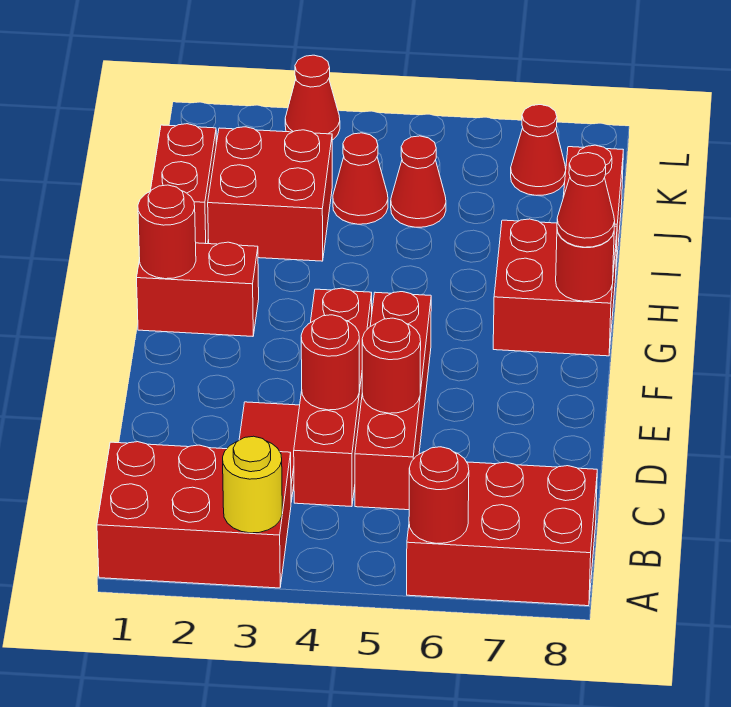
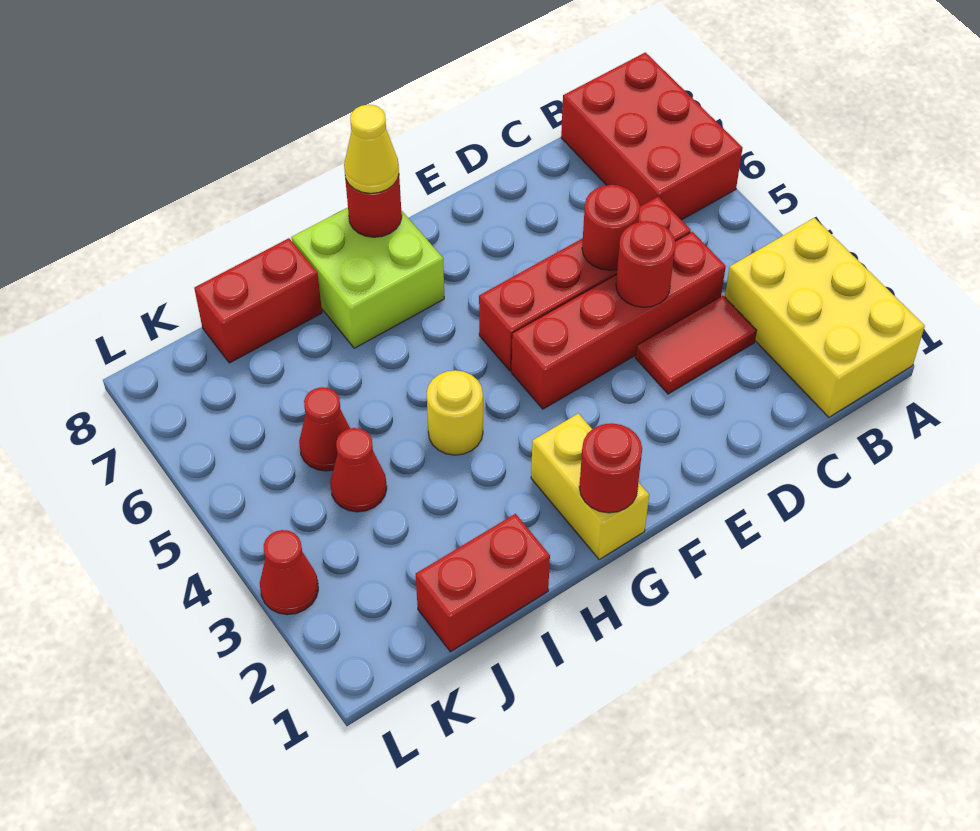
red brick A1:B3 level 1 -> yellow brick A1:B3 level 1
yellow round brick A3 level 2 -> yellow round brick H4 level 1
red round brick A6 level 2 -> none
red brick G1:G2 level 1 -> yellow brick G1:G2 level 1
red brick G7:H8 level 1 -> lime brick G7:H8 level 1
red cone G8 level 3 -> yellow cone G8 level 3
red brick I2:J3 level 1 -> none
red cone K7 level 1 -> none

